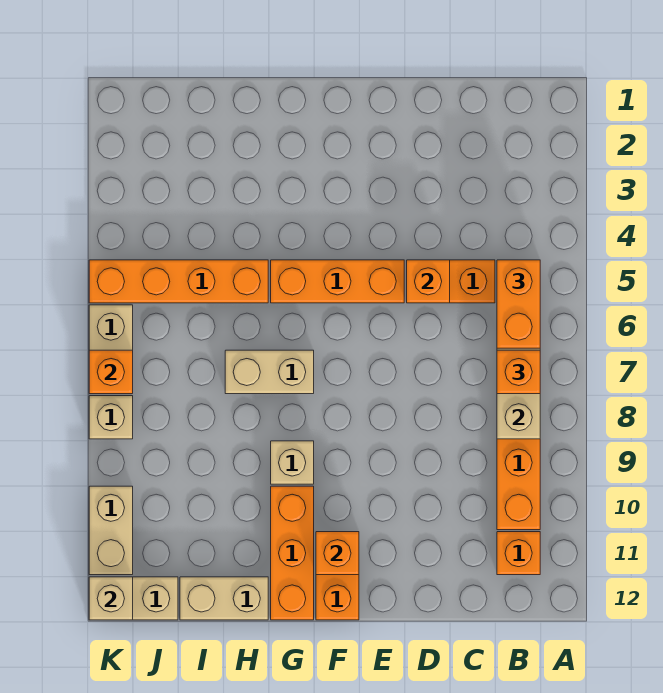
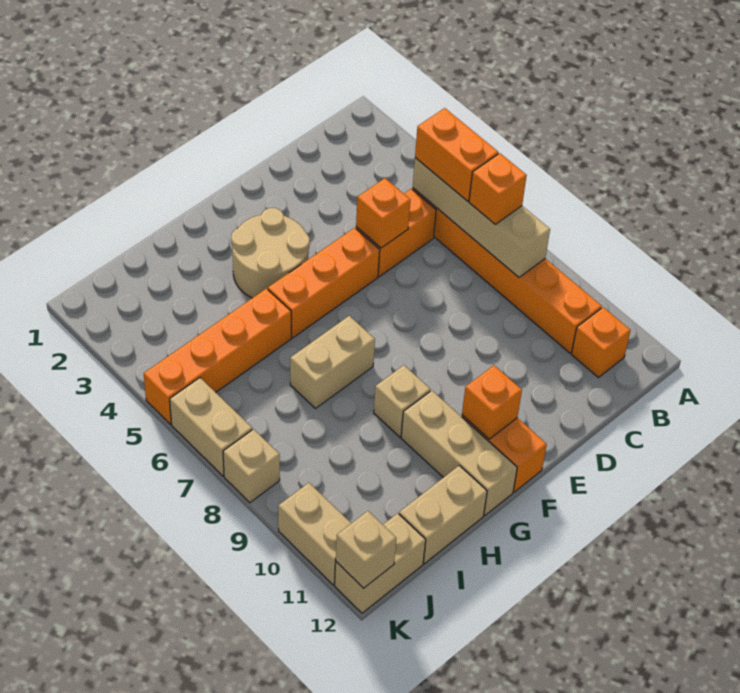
none -> tan round brick F3:G4 level 1
orange brick G10:G12 level 1 -> tan brick G10:G12 level 1
orange brick K7 level 2 -> none

